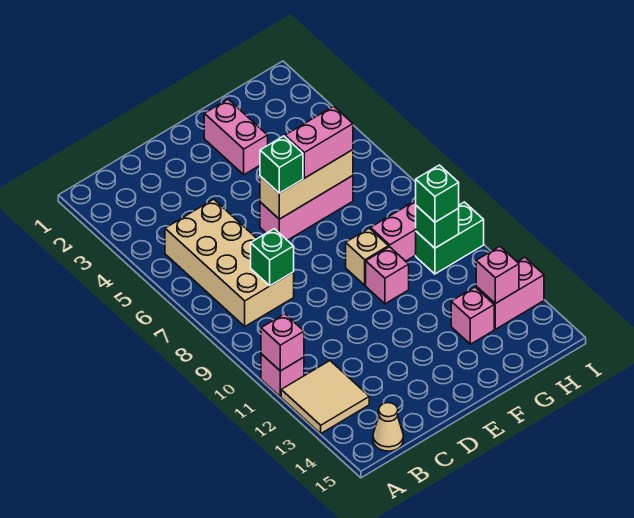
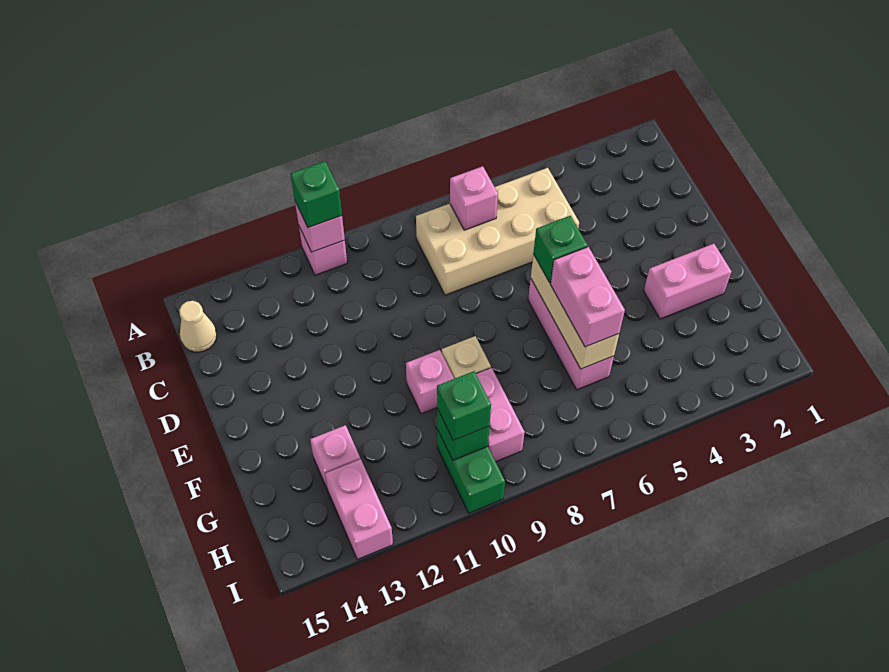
tan tile A12:B13 level 1 -> none
green brick C8 level 2 -> green brick A11 level 3
pink brick H13 level 2 -> pink brick B7 level 2

